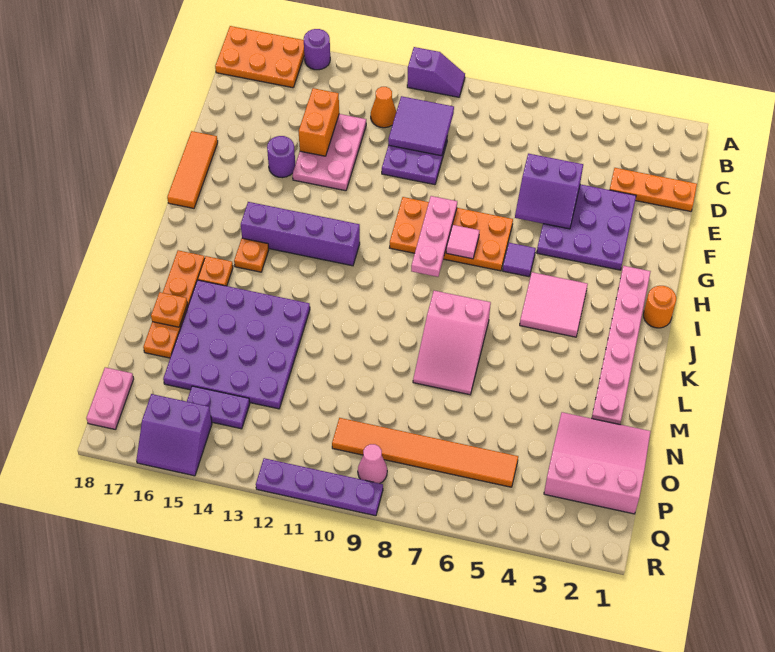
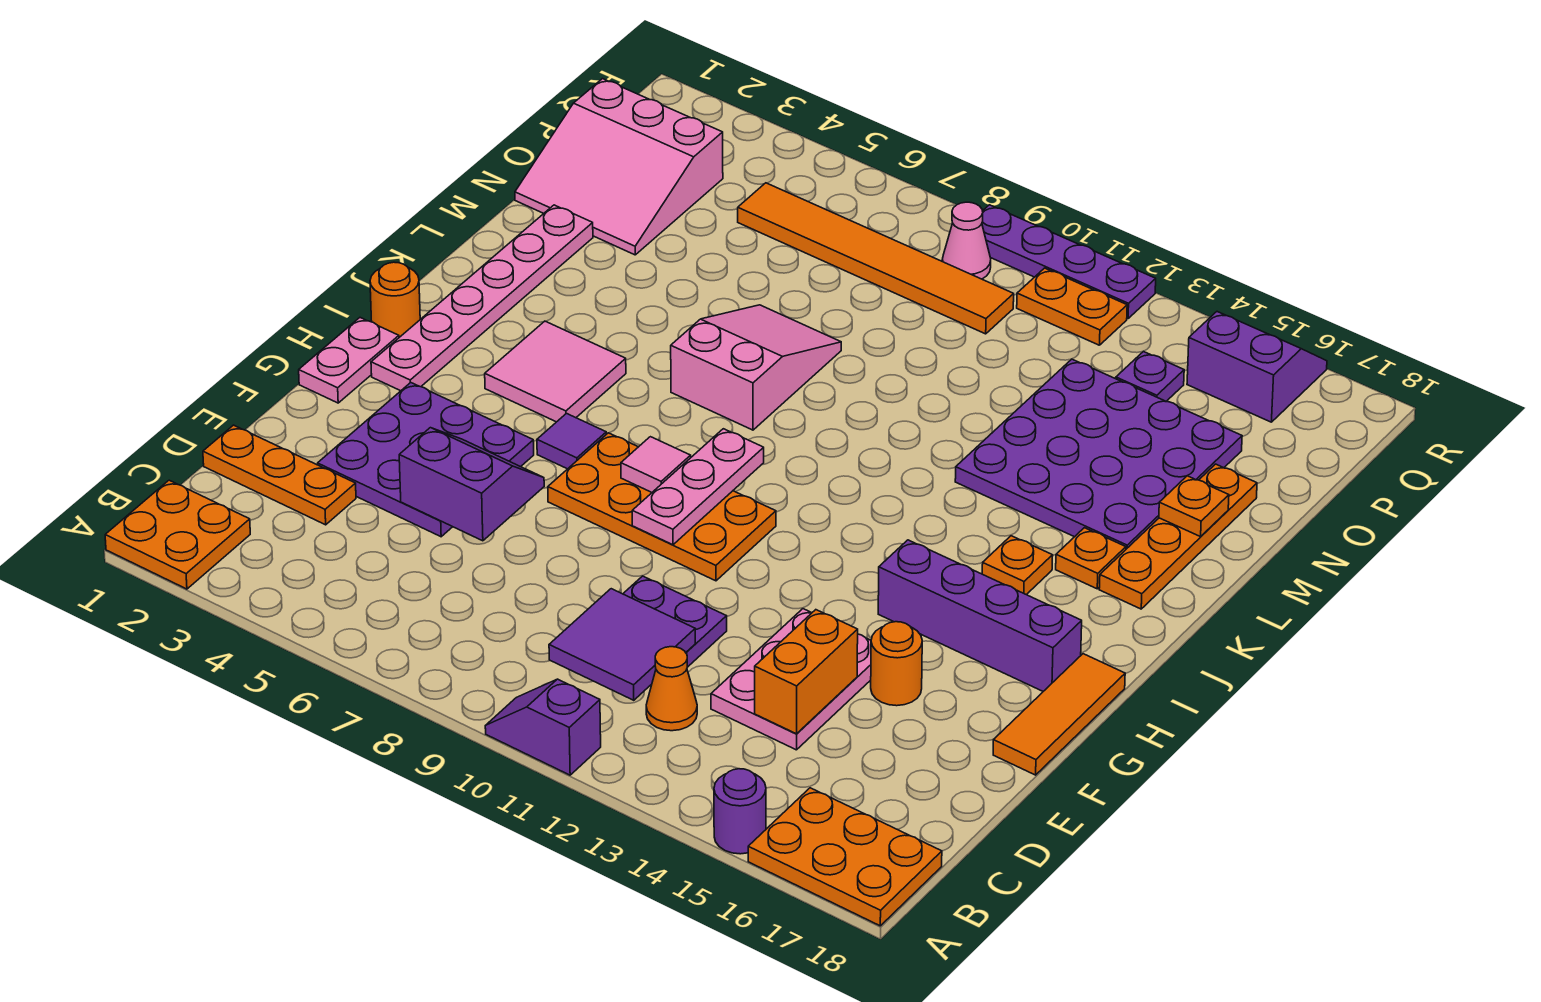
none -> orange plate A1:B2 level 1
purple round brick F15 level 1 -> orange round brick F15 level 1
purple brick I12:I15 level 1 -> purple brick H14:H17 level 1
purple plate P14:P15 level 1 -> purple plate P14 level 1
pink plate P18:Q18 level 1 -> pink plate G1:H1 level 1
none -> orange plate Q11:Q12 level 1

